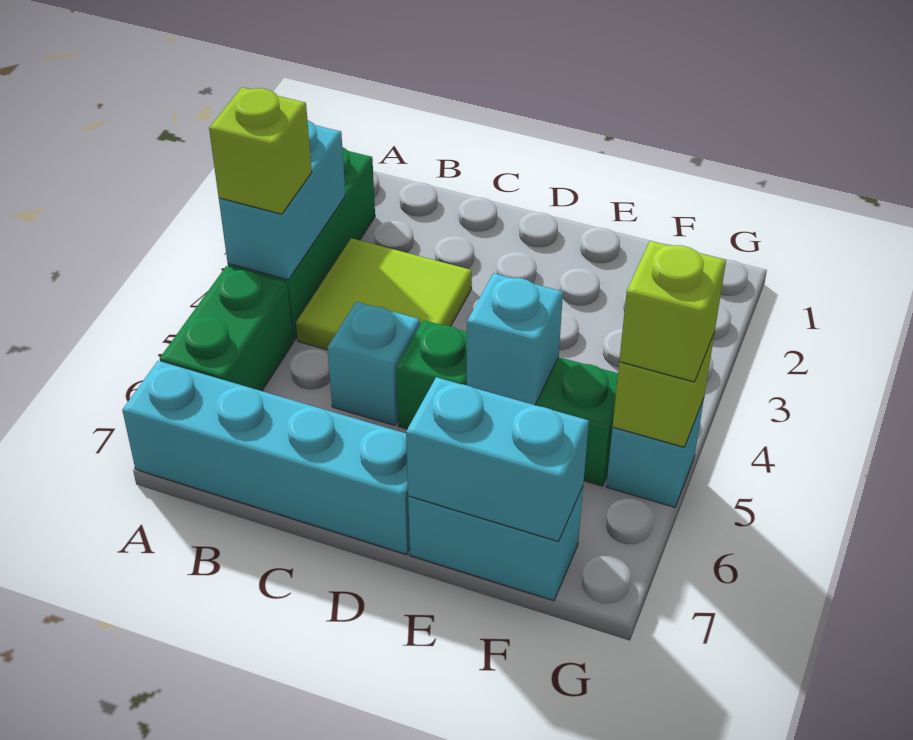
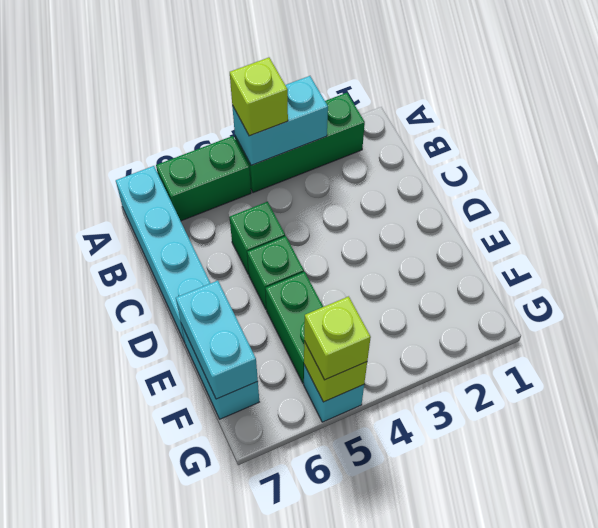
lime tile B3:C4 level 1 -> none
cyan brick C5 level 1 -> green brick C5 level 1
cyan brick E5 level 2 -> none

